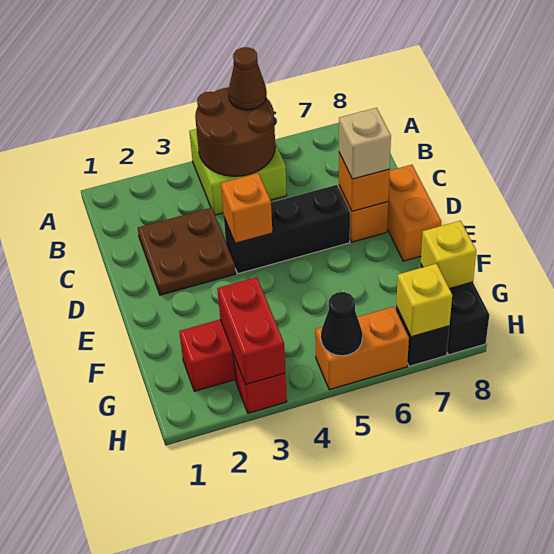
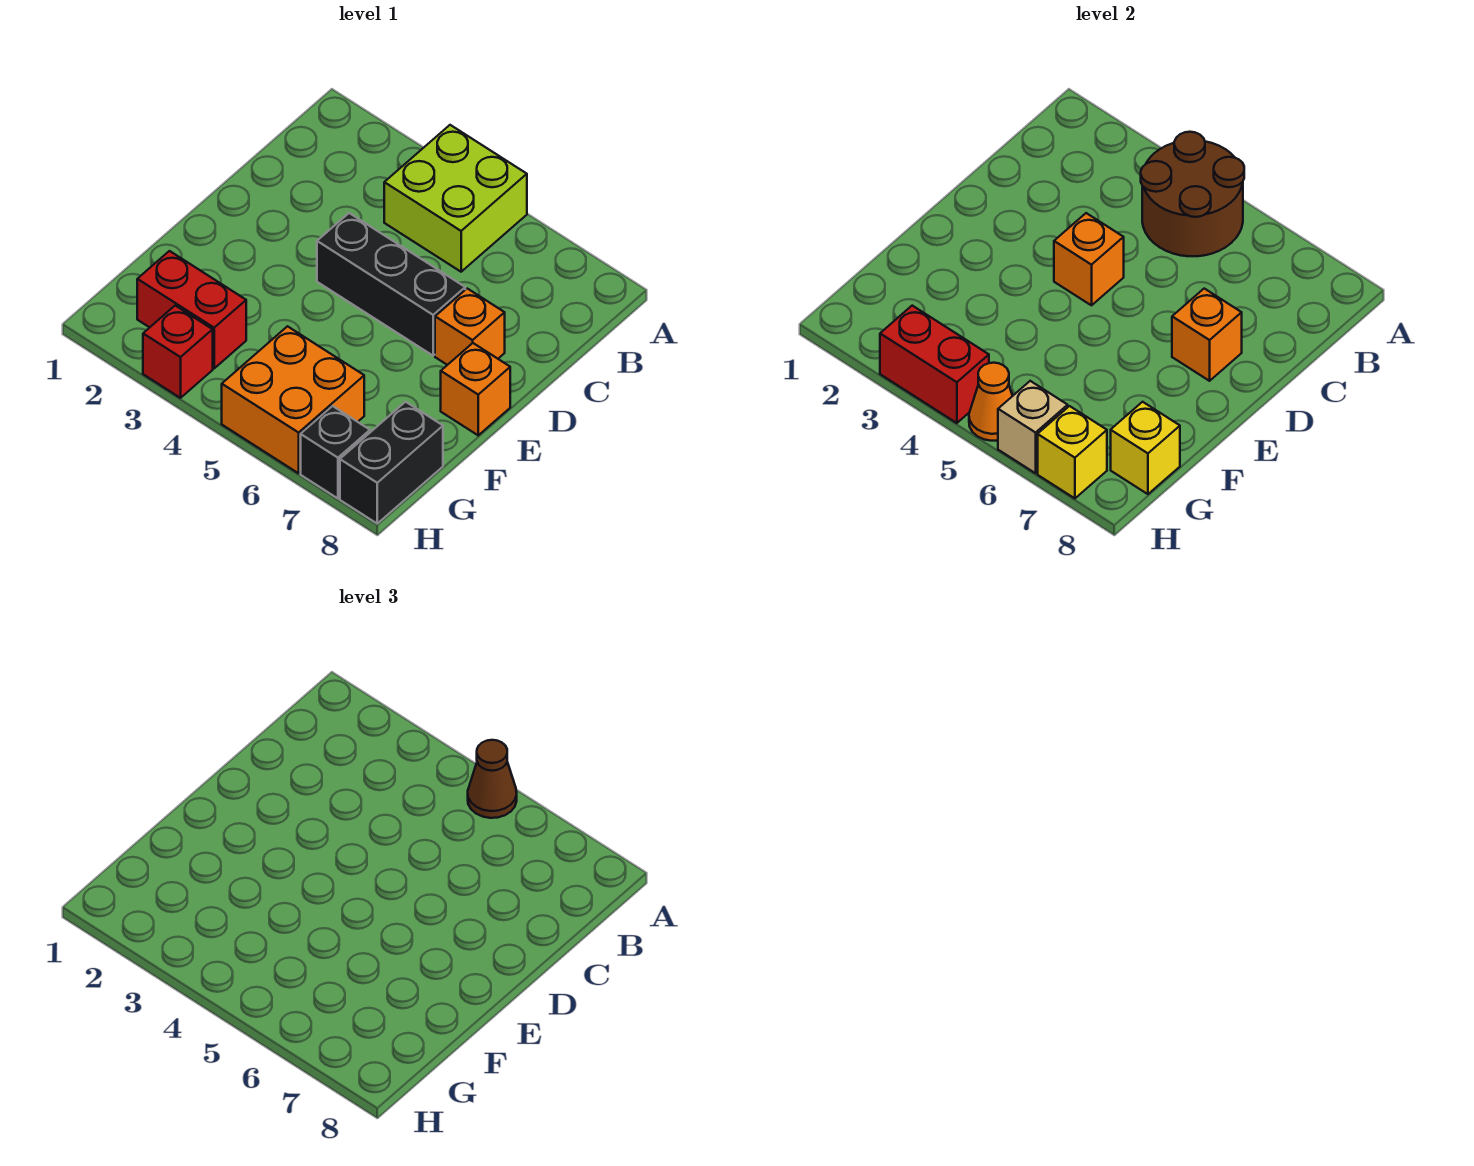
brown plate C2:D3 level 1 -> none
tan brick D7 level 3 -> tan brick H6 level 2
orange brick D8:E8 level 1 -> orange brick E8 level 1
red brick G3:H3 level 2 -> red brick H3:H4 level 2
orange brick H5:H6 level 1 -> orange brick G5:H6 level 1
black cone H5 level 2 -> orange cone H5 level 2

